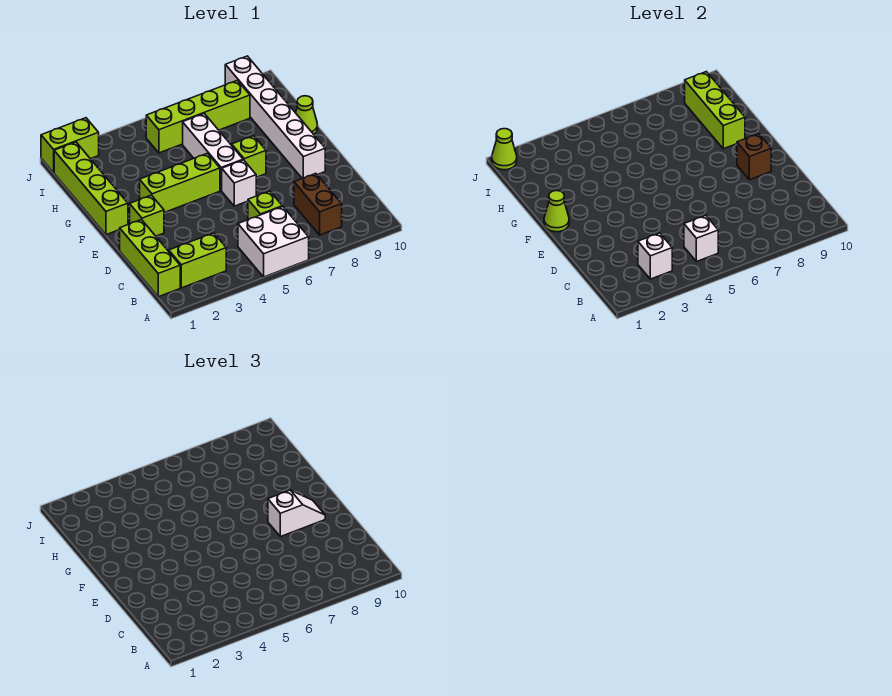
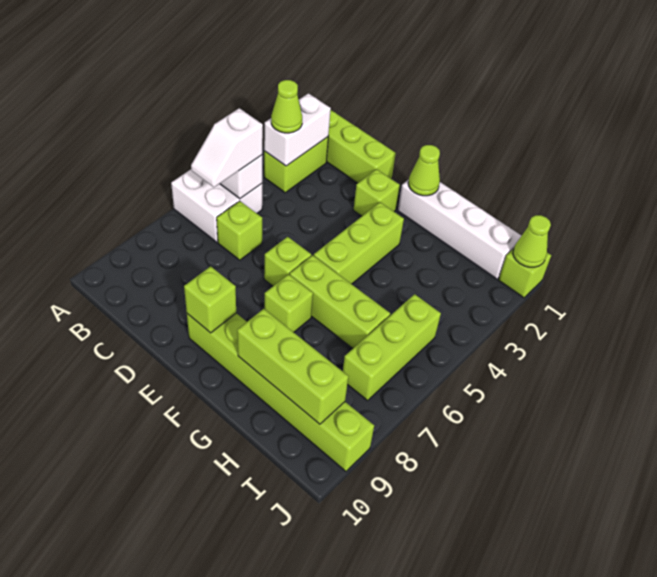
white brick B3 level 2 -> white brick B2:B3 level 2
brown brick B8:C8 level 1 -> none
white brick E6 level 1 -> lime brick E6 level 1
white slope E8:E9 level 3 top 8 -> white slope B5:B6 level 3 top 5
white brick E9:J9 level 1 -> lime brick E9:J9 level 1
brown brick E9 level 2 -> lime brick E9 level 2
lime brick F1:I1 level 1 -> white brick F1:I1 level 1
white brick F6:H6 level 1 -> lime brick F6:H6 level 1
lime cone G10 level 1 -> lime cone B3 level 3
lime brick I5:I8 level 1 -> lime brick I5:I7 level 1
lime brick J1:J2 level 1 -> lime brick J1 level 1

